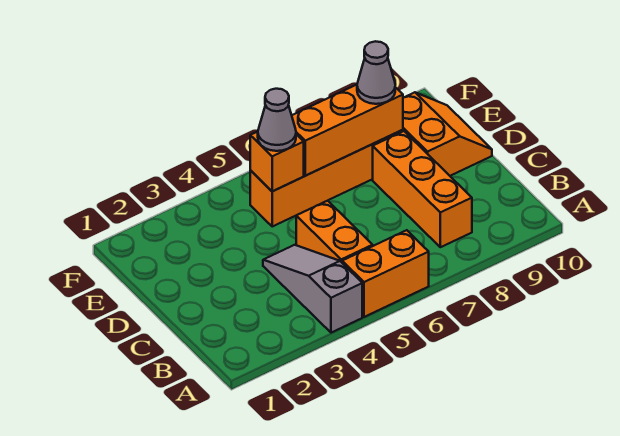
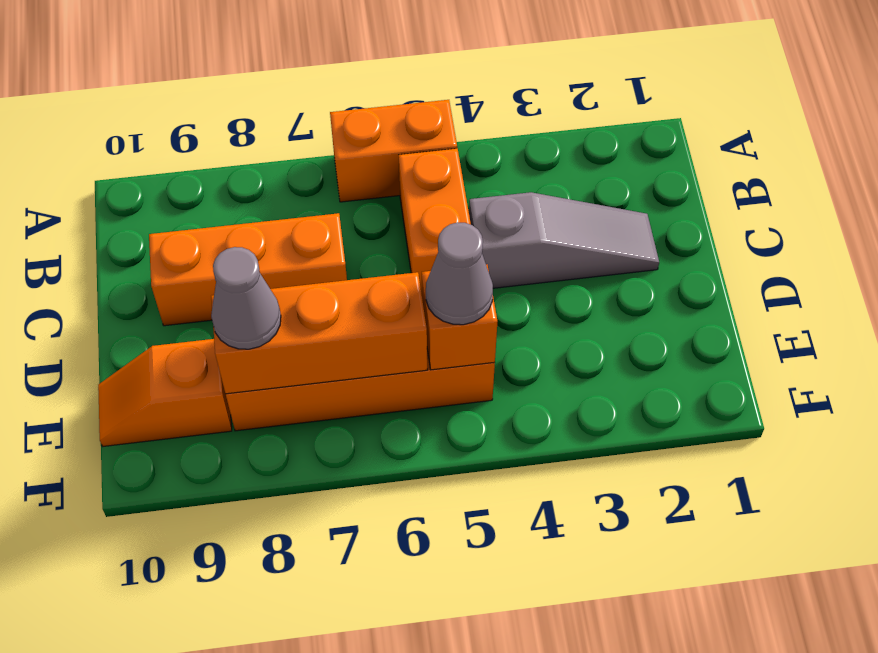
grey slope A4:C4 level 1 top A -> grey slope C2:C4 level 1 top 4
orange brick B8:D8 level 1 -> orange brick C7:C9 level 1
orange slope D9:E10 level 1 top 9 -> orange slope E9:E10 level 1 top 9

